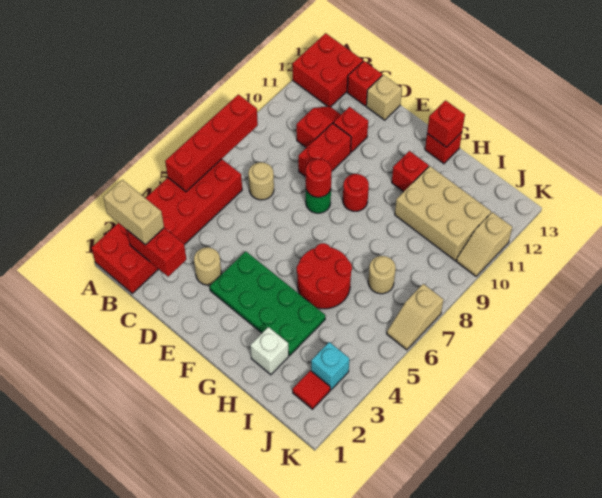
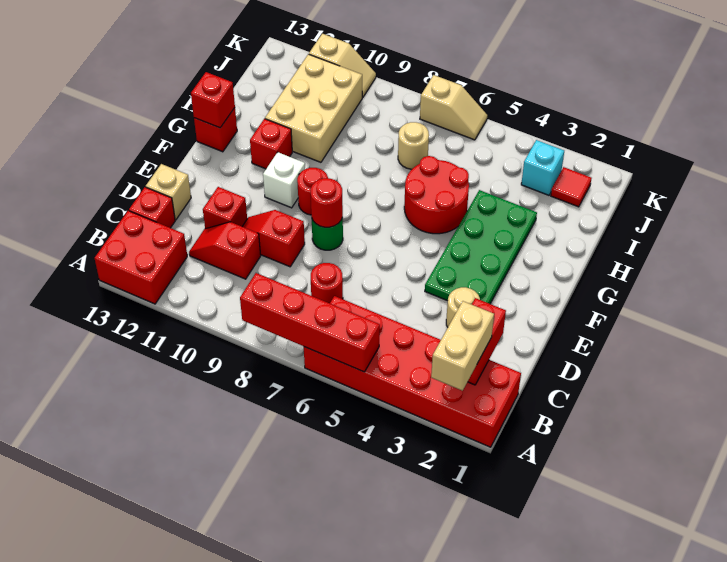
tan round brick C7 level 1 -> red round brick C7 level 1
red brick D9:D10 level 1 -> red slope D9:D10 level 1 top 9
white brick H2 level 1 -> white brick F10 level 1

